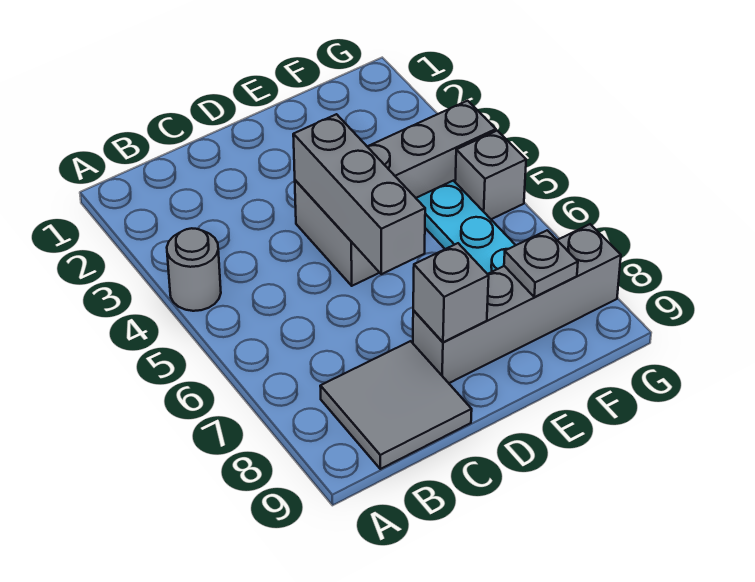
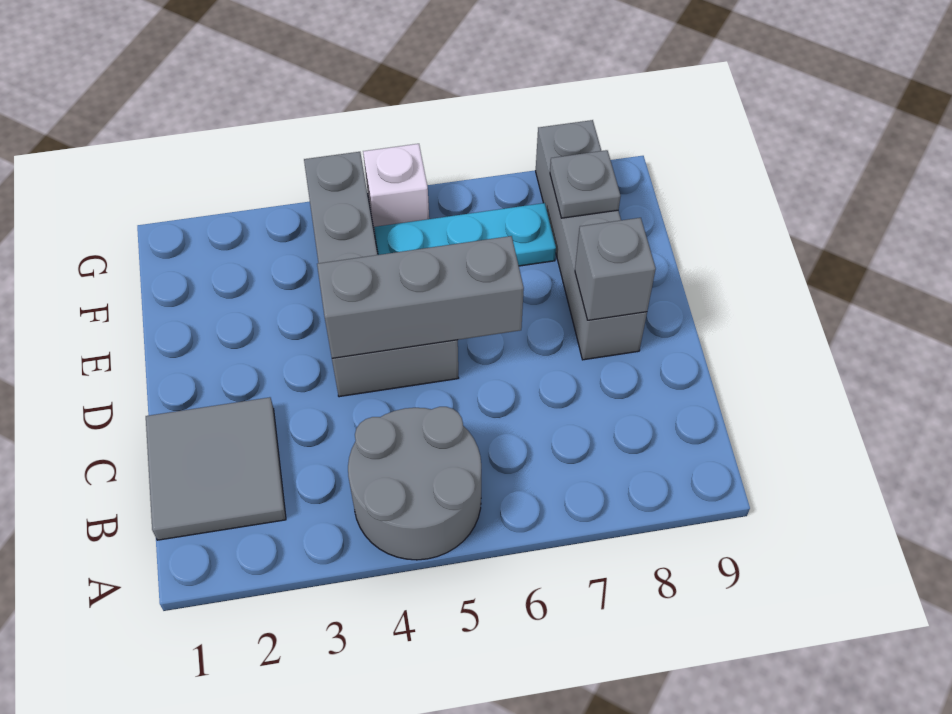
grey round brick A4 level 1 -> grey round brick A4:B5 level 1
grey tile B8:C9 level 1 -> grey tile B1:C2 level 1
grey brick G5 level 1 -> white brick G5 level 1

